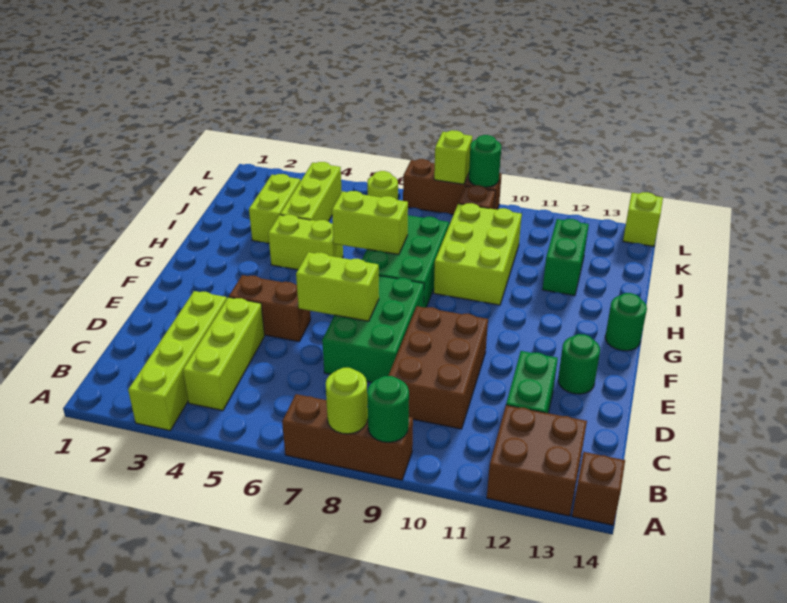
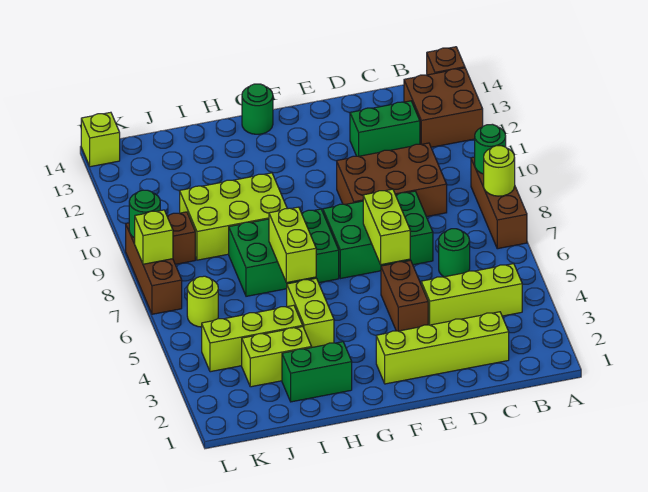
lime brick A3:D3 level 1 -> lime brick C2:F2 level 1
green round brick E13 level 1 -> green round brick C6 level 1
green brick I12:J12 level 1 -> green brick H2:I2 level 1

